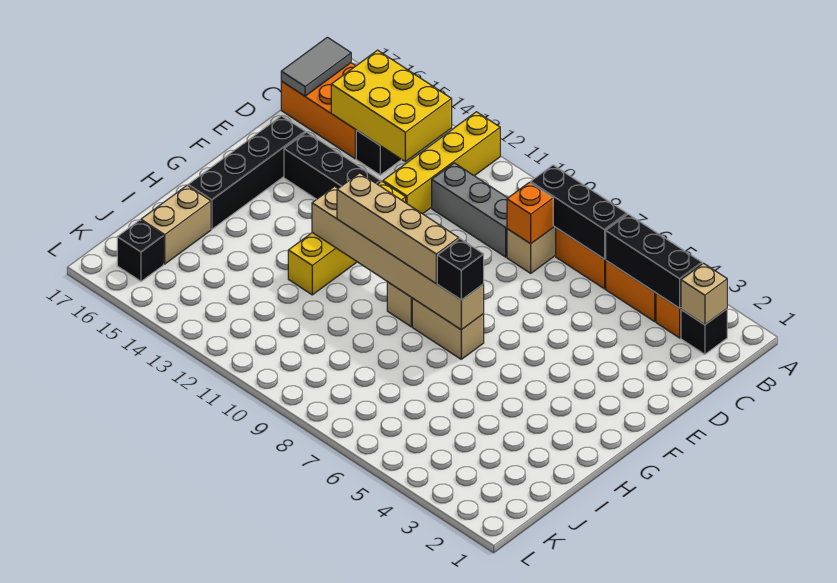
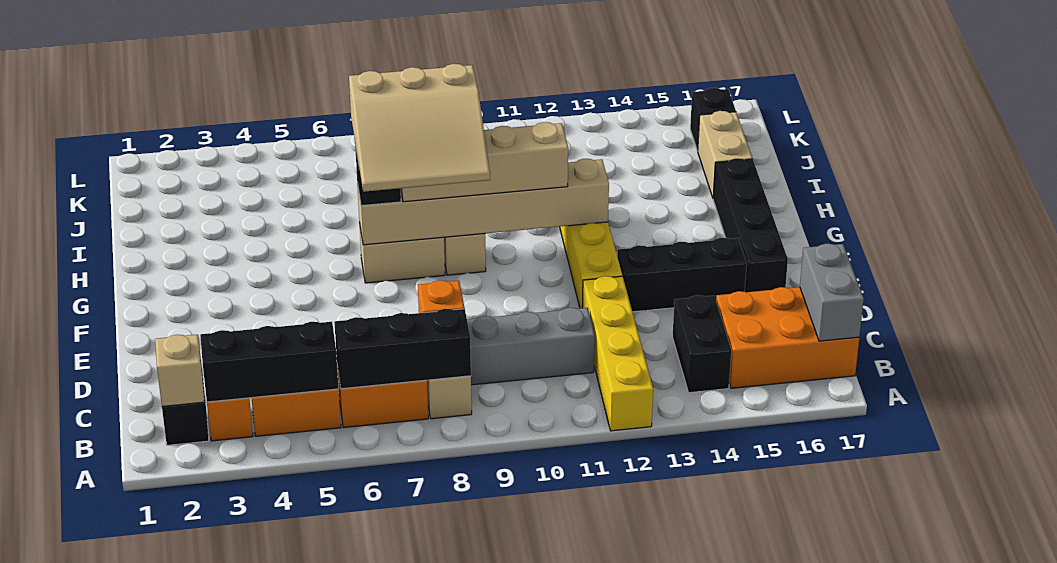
yellow brick B13:C15 level 2 -> none
grey tile B17:C17 level 2 -> grey brick B17:C17 level 2
none -> tan slope F7:H9 level 4 top H

